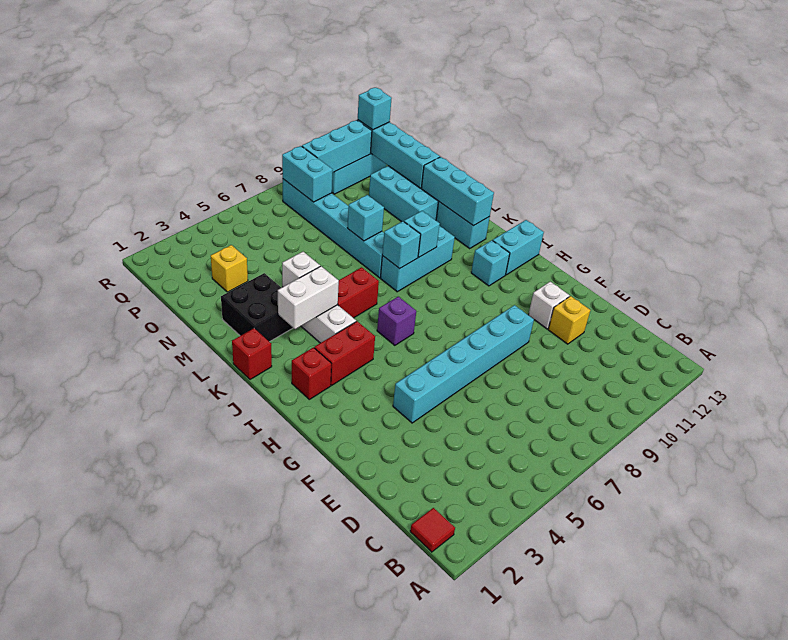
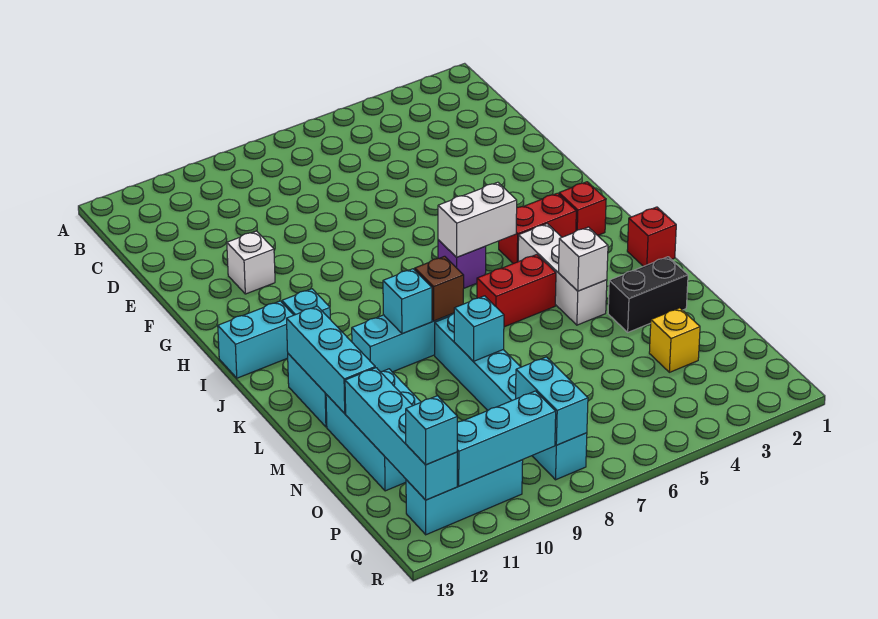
red tile B1 level 1 -> none
yellow brick E11 level 1 -> none
cyan brick F4:F9 level 1 -> none
white brick K3:K4 level 2 -> white brick I5:I6 level 2
cyan brick K8 level 2 -> brown brick K8 level 2
black brick L2:M3 level 1 -> black brick M2:M3 level 1

